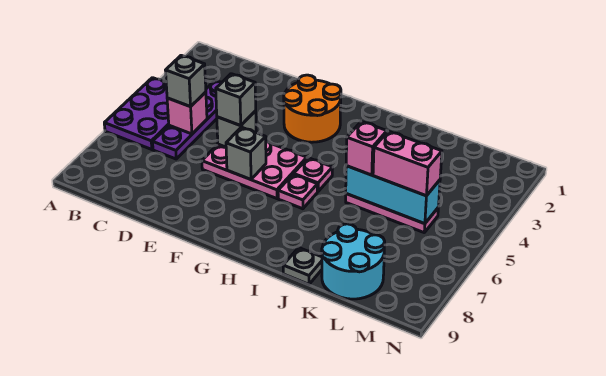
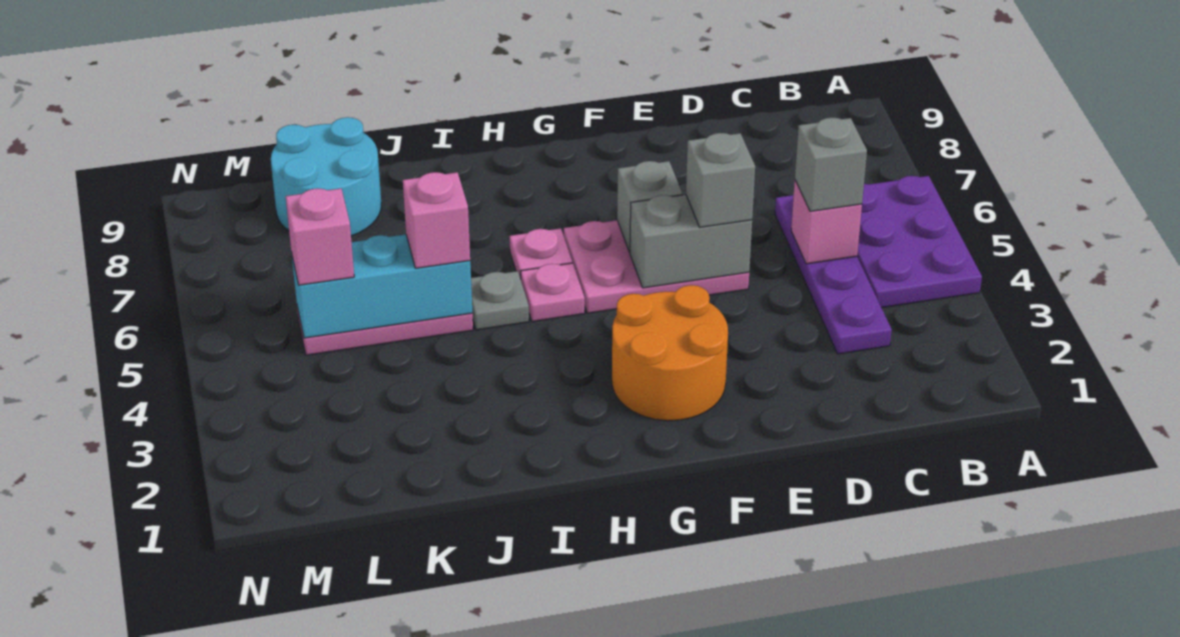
grey brick E5 level 2 -> grey brick E5:F5 level 2
grey plate J9 level 1 -> grey plate I5 level 1
pink brick K5:L5 level 3 -> pink brick L5 level 3

